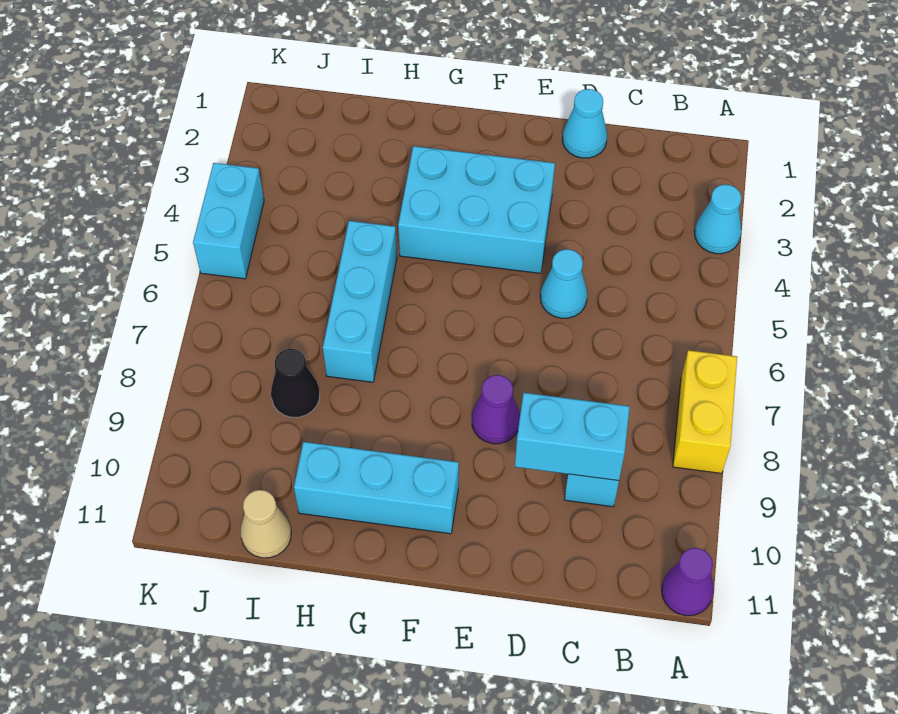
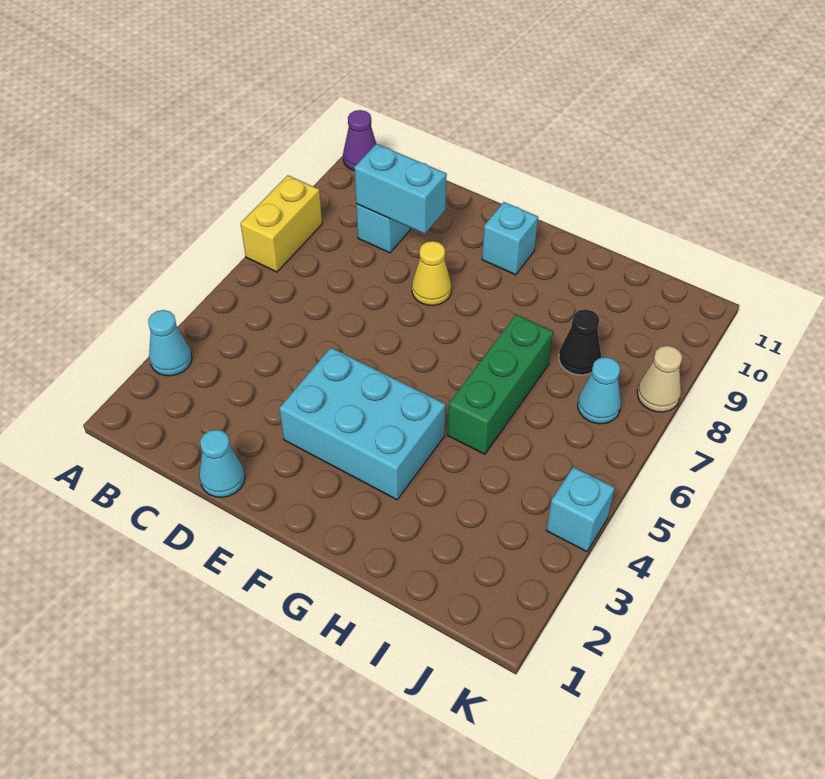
cyan cone D5 level 1 -> cyan cone J7 level 1
purple cone E8 level 1 -> yellow cone E8 level 1
cyan brick F10:H10 level 1 -> cyan brick F10 level 1
cyan brick H5:H7 level 1 -> green brick H5:H7 level 1
tan cone I11 level 1 -> tan cone K8 level 1
cyan brick K4:K5 level 1 -> cyan brick K4 level 1

